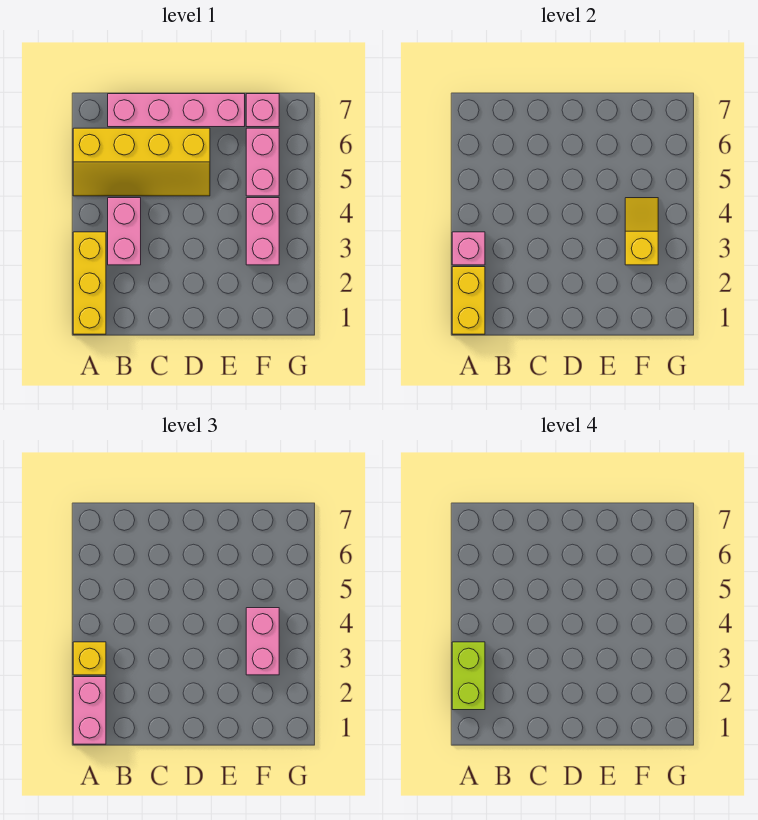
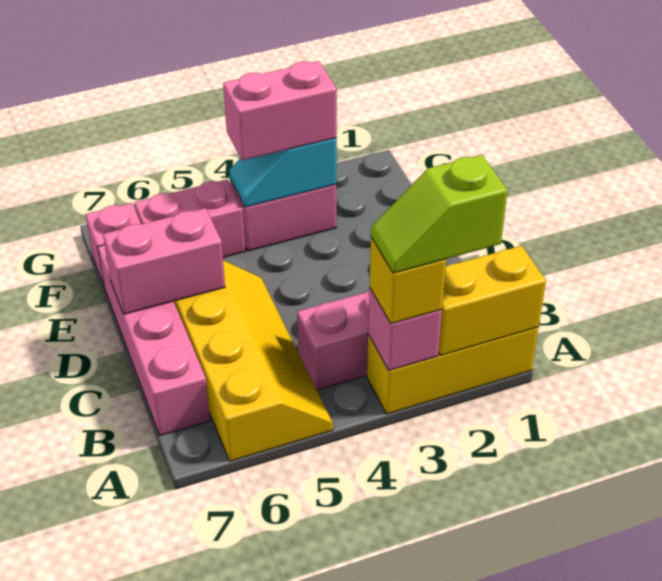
pink brick A1:A2 level 3 -> pink brick D6:D7 level 2
lime brick A2:A3 level 4 -> lime slope A2:A3 level 4 top 2
yellow slope F3:F4 level 2 top 3 -> cyan slope F3:F4 level 2 top 3

